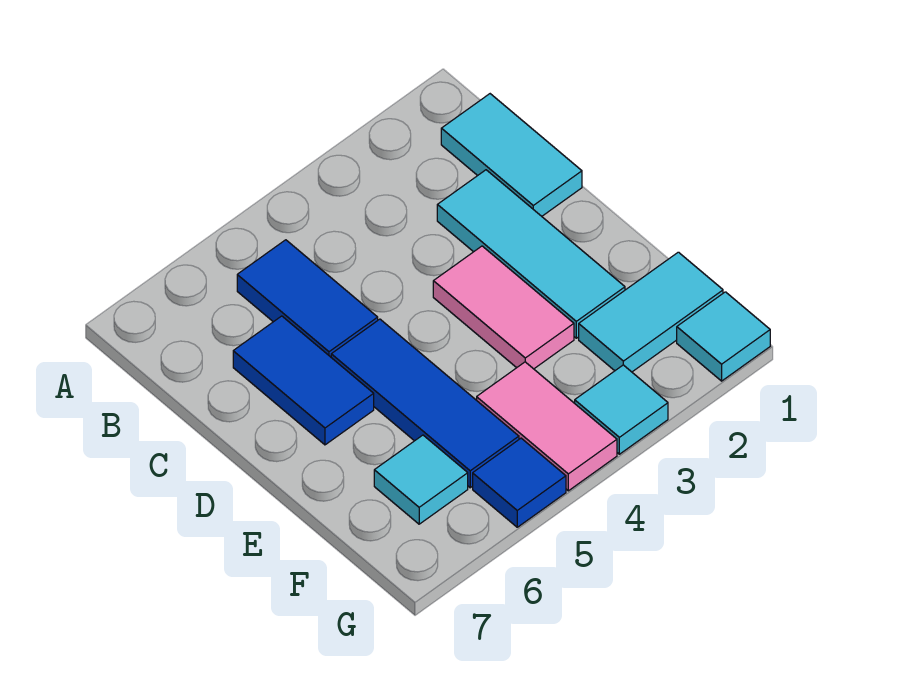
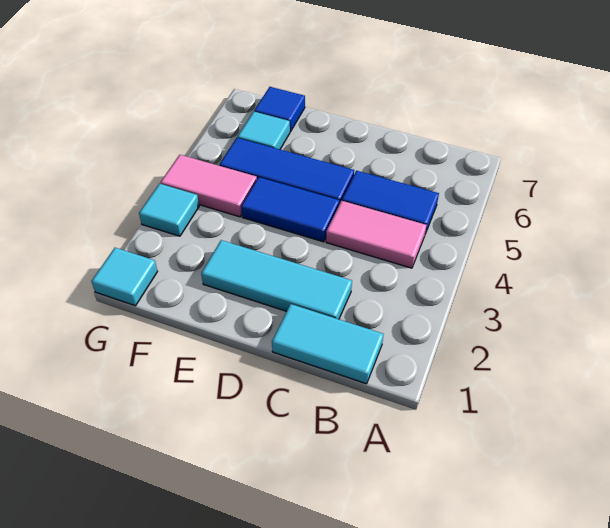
blue tile C6:D6 level 1 -> blue tile D4:E4 level 1
pink tile D3:E3 level 1 -> pink tile B4:C4 level 1
cyan tile F1:F2 level 1 -> none
blue tile G5 level 1 -> blue tile F7 level 1

